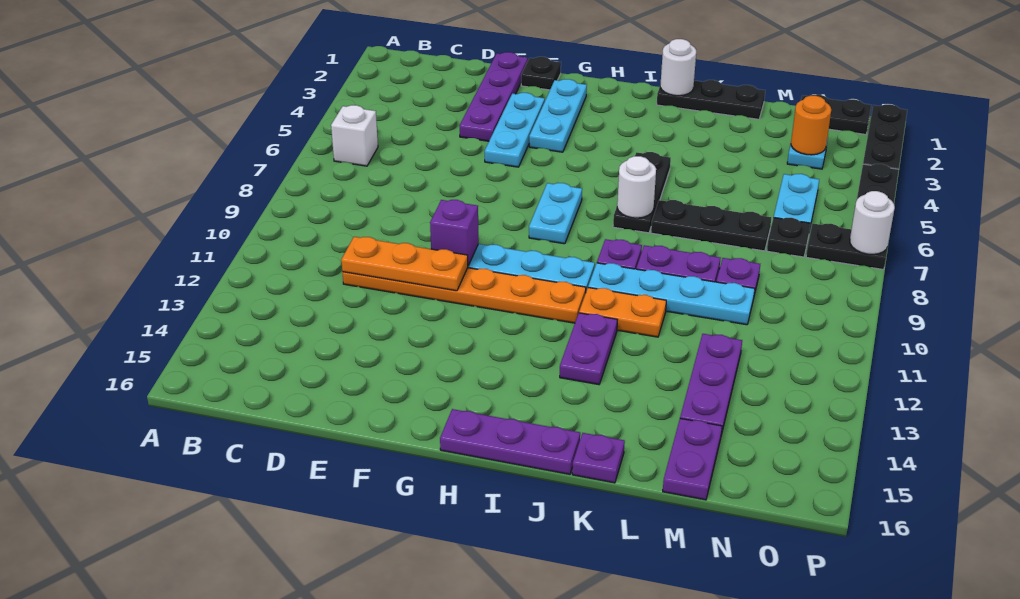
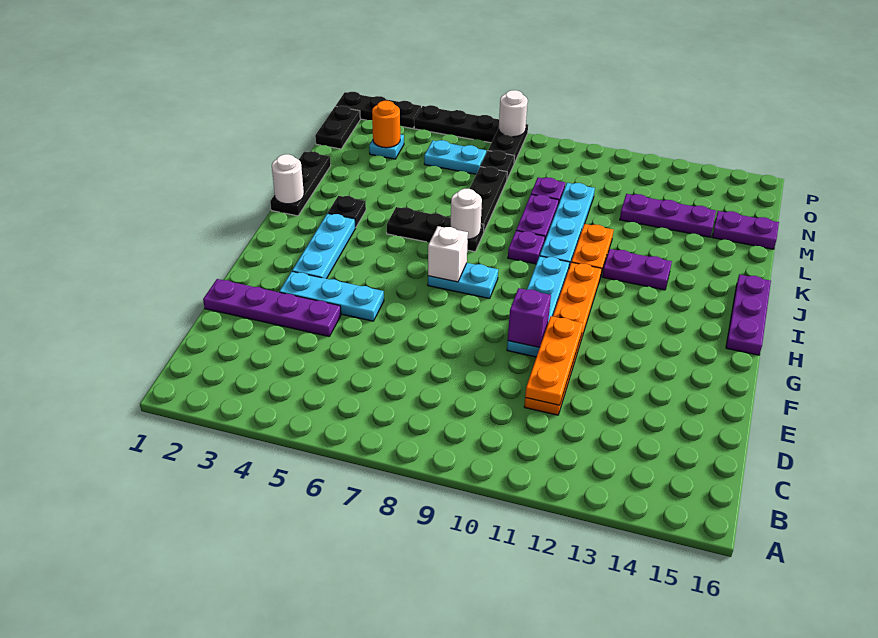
white brick B6 level 1 -> white brick H7 level 2
black plate F1 level 1 -> black plate J3 level 1
cyan plate G2:G4 level 1 -> cyan plate G3:I3 level 1
purple plate K16 level 1 -> none

